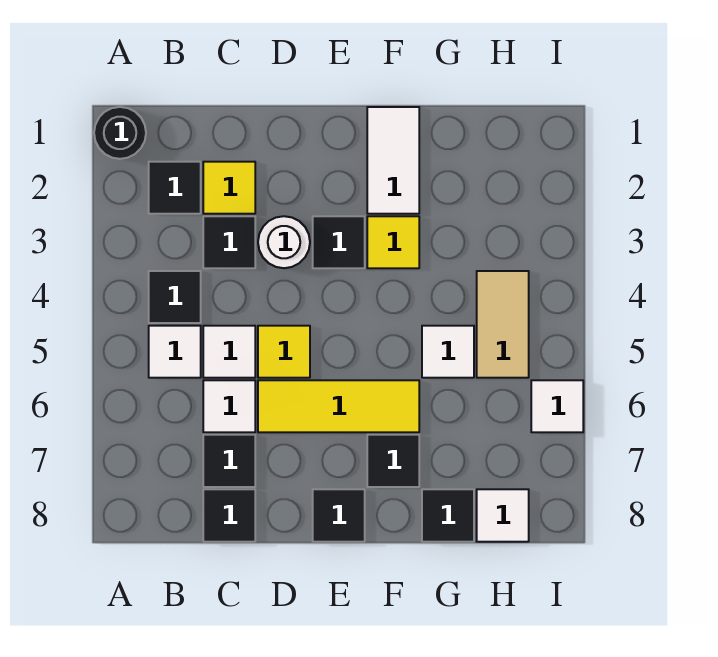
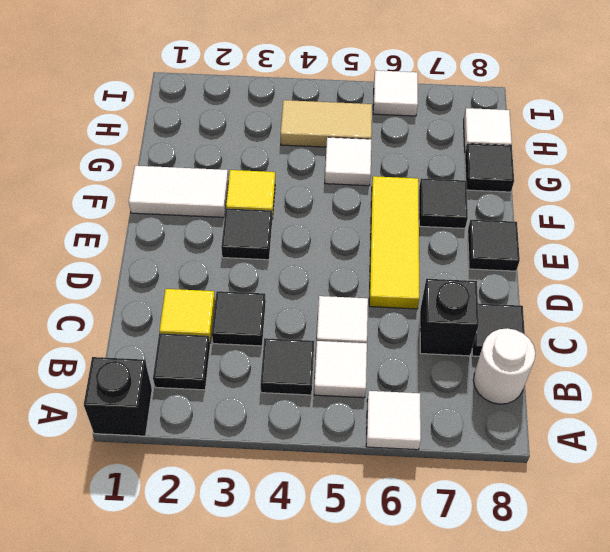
black round brick A1 level 1 -> black brick A1 level 1
white tile C6 level 1 -> white tile A6 level 1
black tile C7 level 1 -> black brick C7 level 1
white round brick D3 level 1 -> white round brick B8 level 1
yellow tile D5 level 1 -> none

